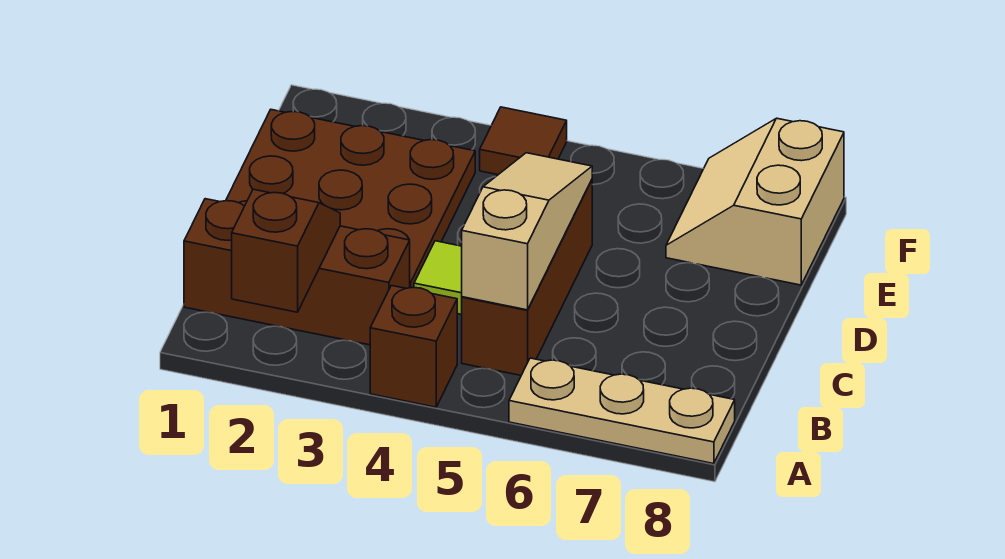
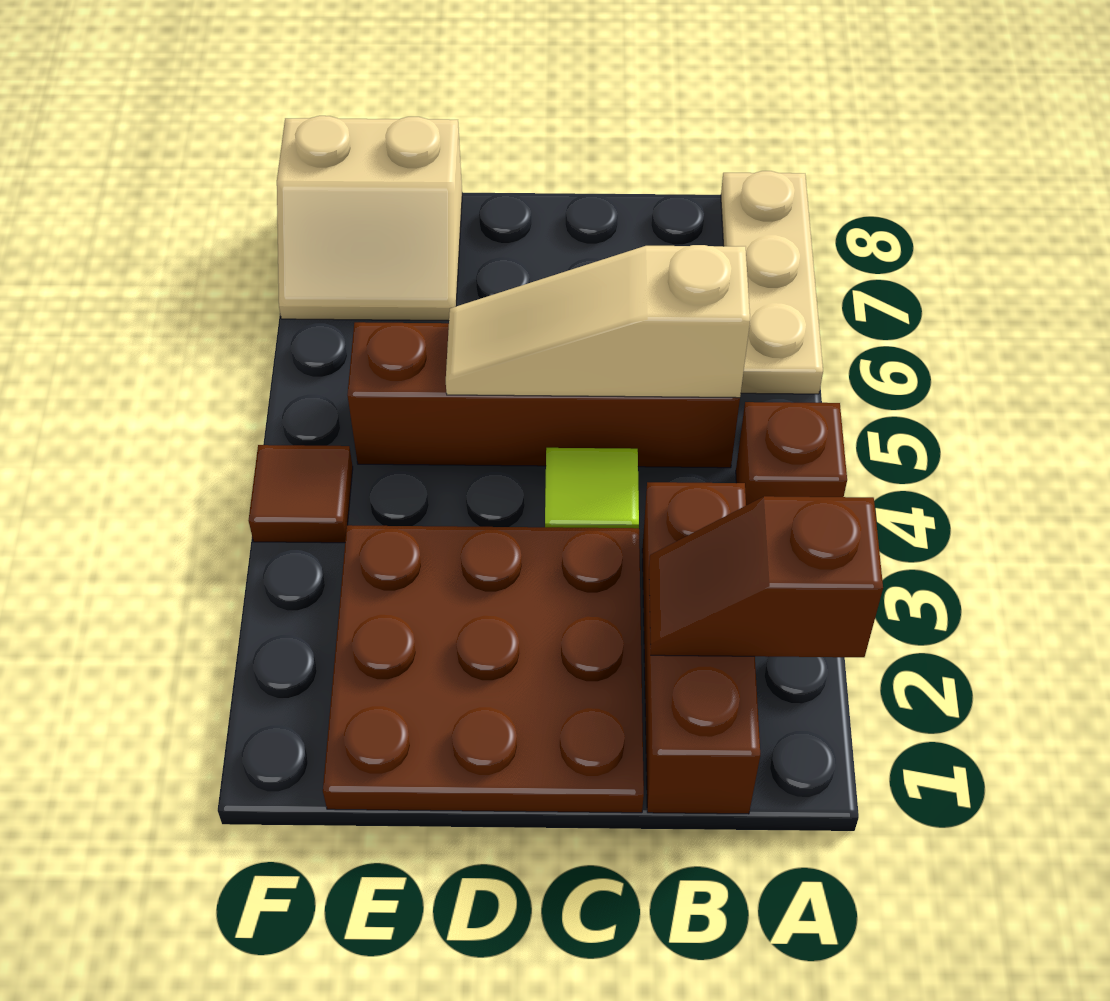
brown brick B5:D5 level 1 -> brown brick B5:E5 level 1

